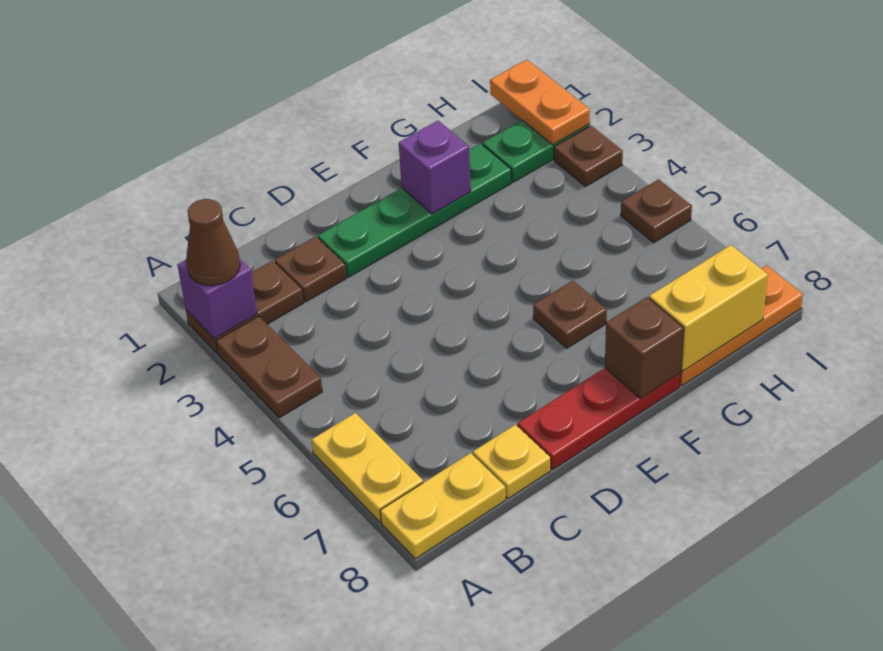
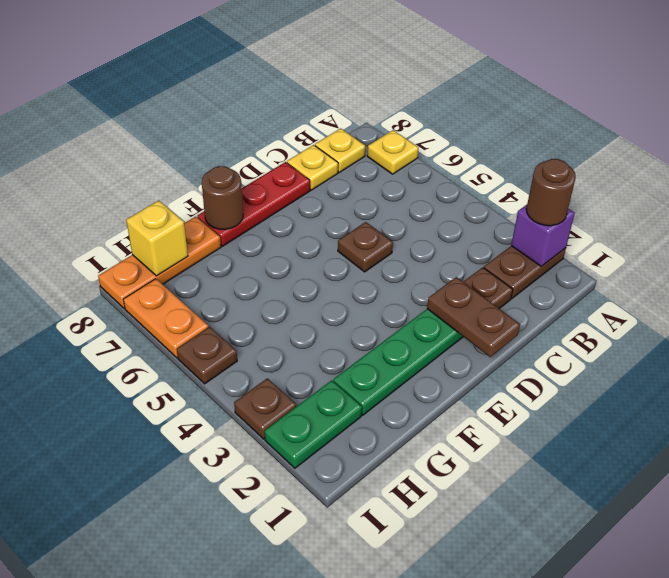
brown cone A2 level 3 -> brown round brick A2 level 3
brown plate A3:A4 level 1 -> brown plate D1:D2 level 2
yellow plate A6:A7 level 1 -> yellow plate A7 level 1
yellow plate A8:B8 level 1 -> yellow plate B8 level 1
purple brick F2 level 2 -> none
brown plate F6 level 1 -> brown plate D5 level 1
brown brick F8 level 2 -> brown round brick F8 level 2
yellow brick G8:H8 level 2 -> yellow brick H8 level 2
orange plate I1:I2 level 2 -> orange plate I6:I7 level 1

